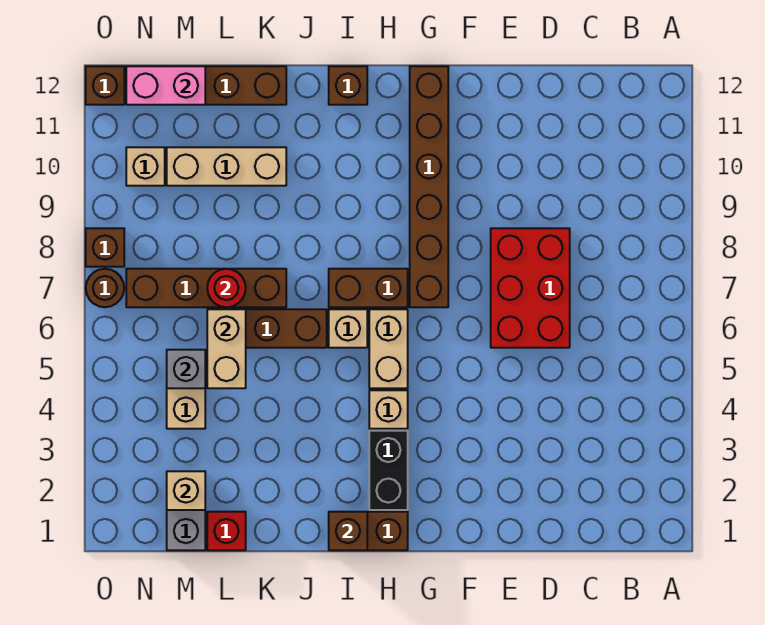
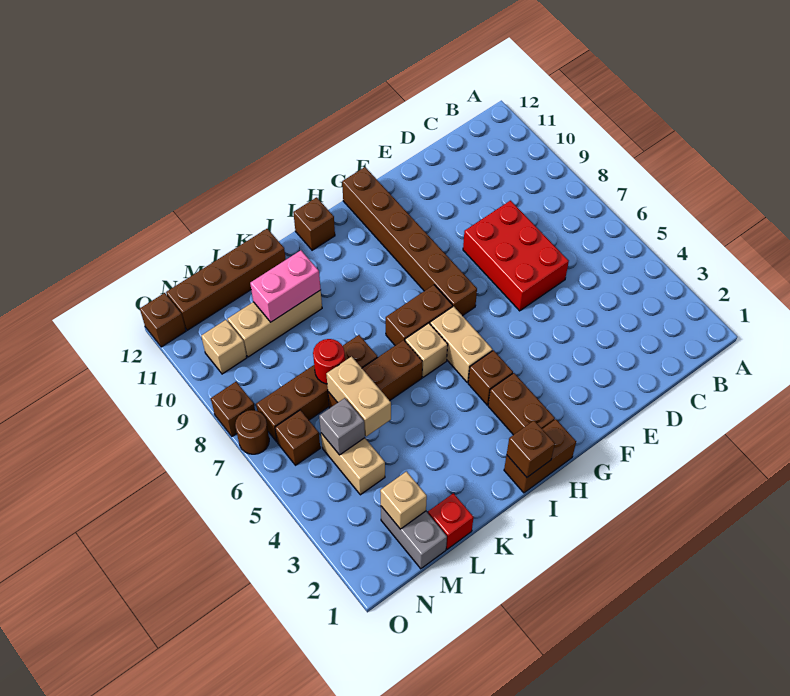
black brick H2:H3 level 1 -> brown brick H2:H3 level 1
tan brick H4 level 1 -> brown brick H4 level 1
pink brick M12:N12 level 2 -> pink brick K10:L10 level 2
none -> brown brick N6 level 1

